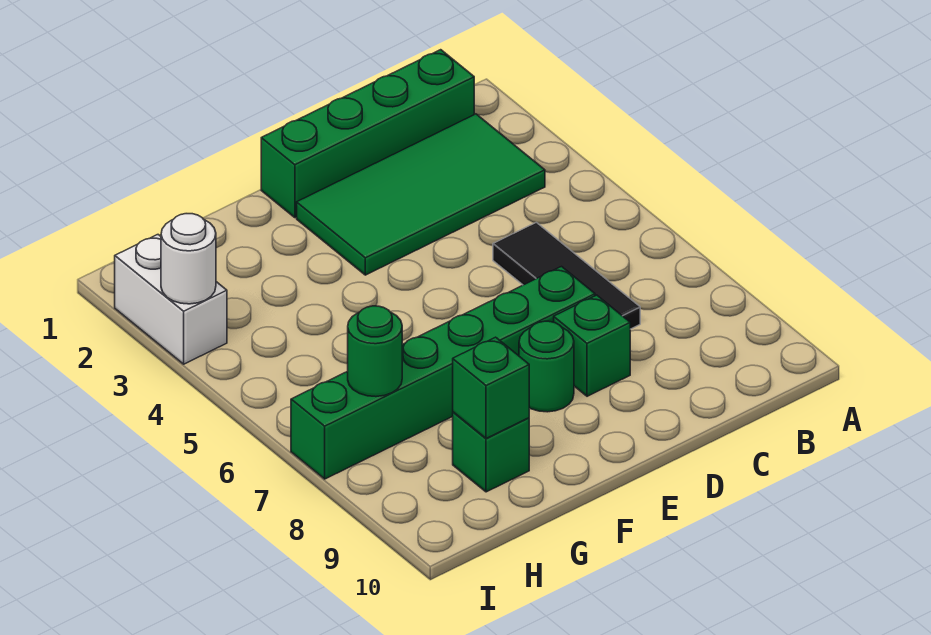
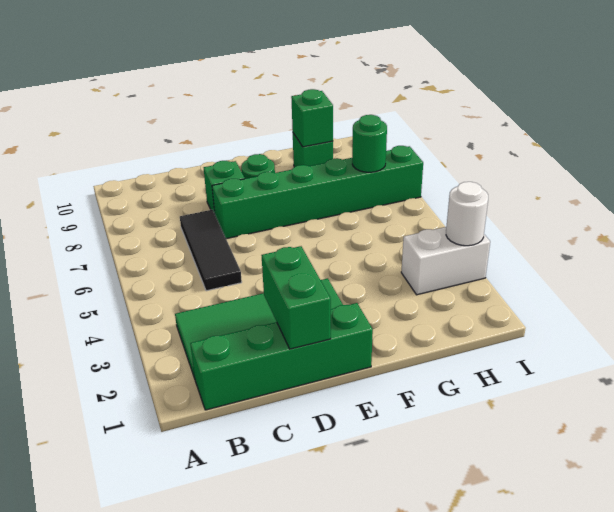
none -> green brick D1:D2 level 2
white brick I2:I3 level 1 -> white brick H3:I3 level 1

